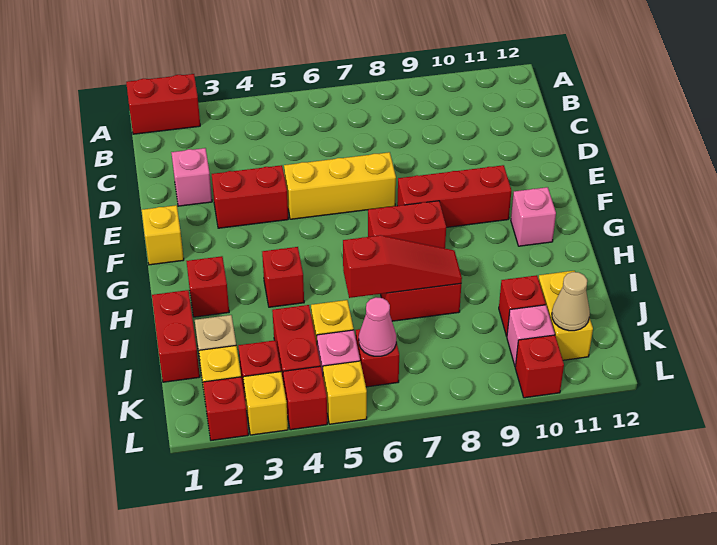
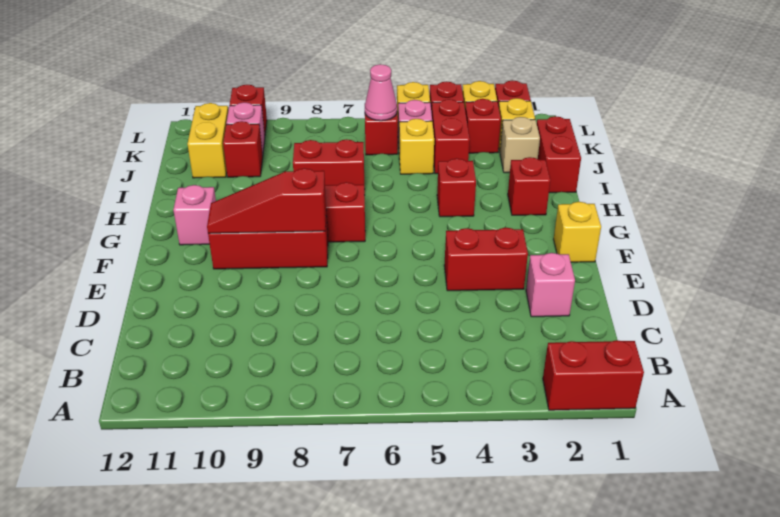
yellow brick E5:E7 level 1 -> none
red slope I6:I8 level 2 top 6 -> red slope F8:F10 level 2 top 8
tan cone K11 level 2 -> none

